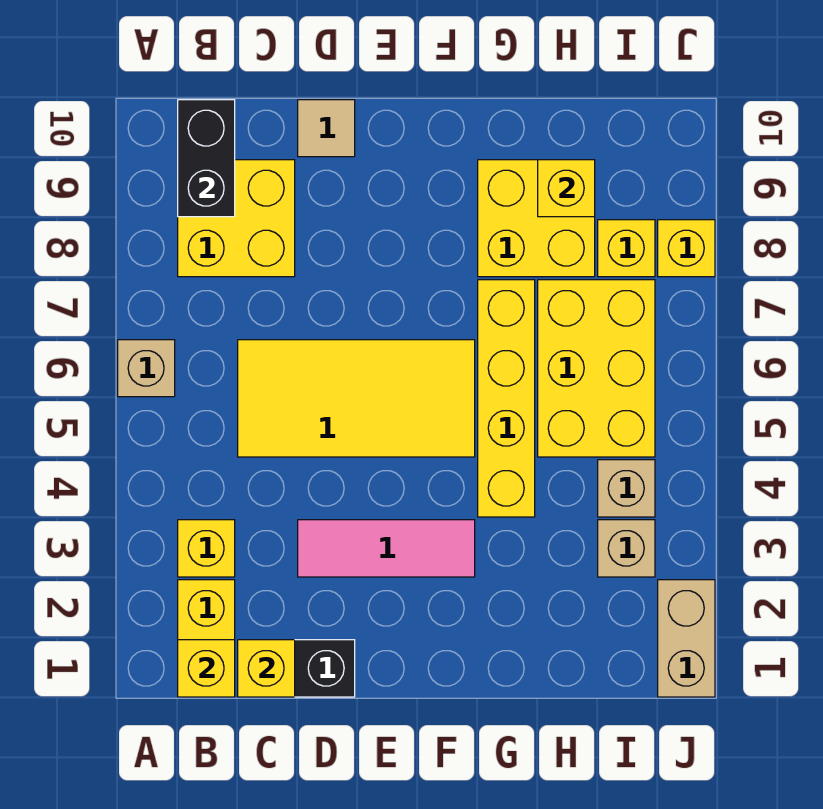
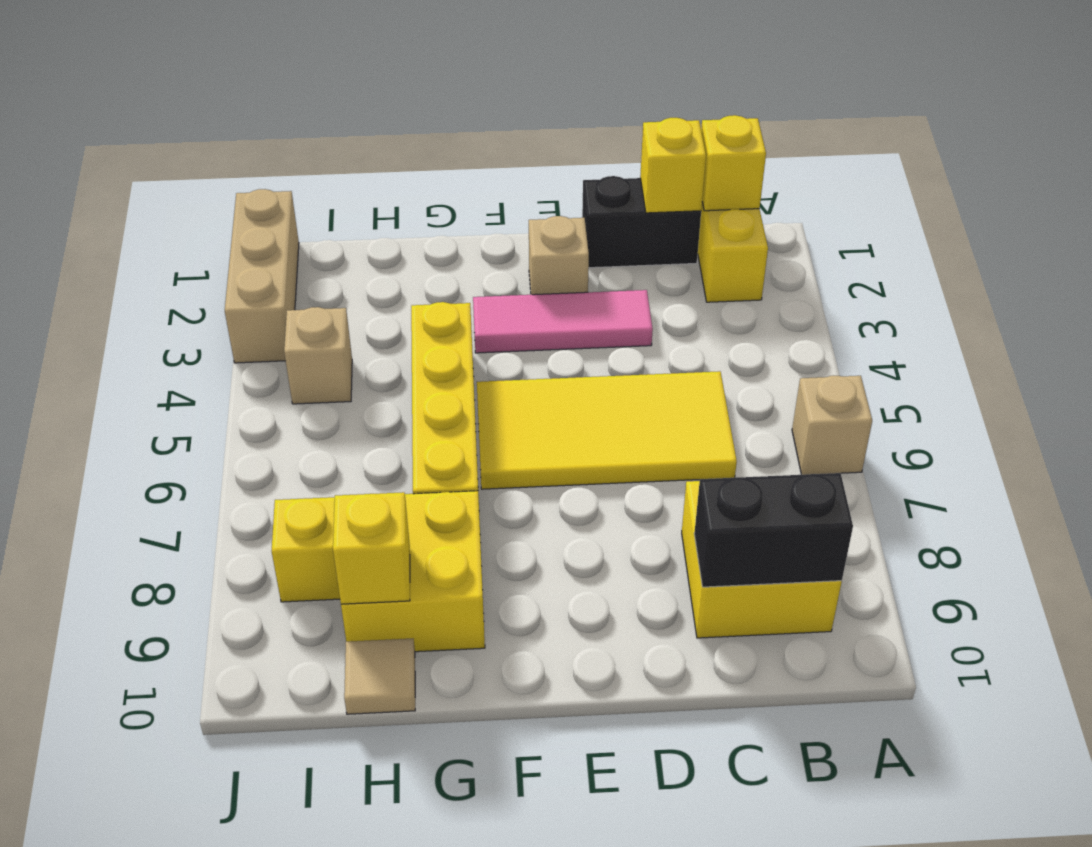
yellow brick B3 level 1 -> none
black brick B9:B10 level 2 -> black brick B9:C9 level 2
tan tile D10 level 1 -> tan tile H10 level 1
yellow brick H5:I7 level 1 -> none
tan brick I3 level 1 -> tan brick E2 level 1
tan brick J1:J2 level 1 -> tan brick J1:J3 level 1
yellow brick J8 level 1 -> none

